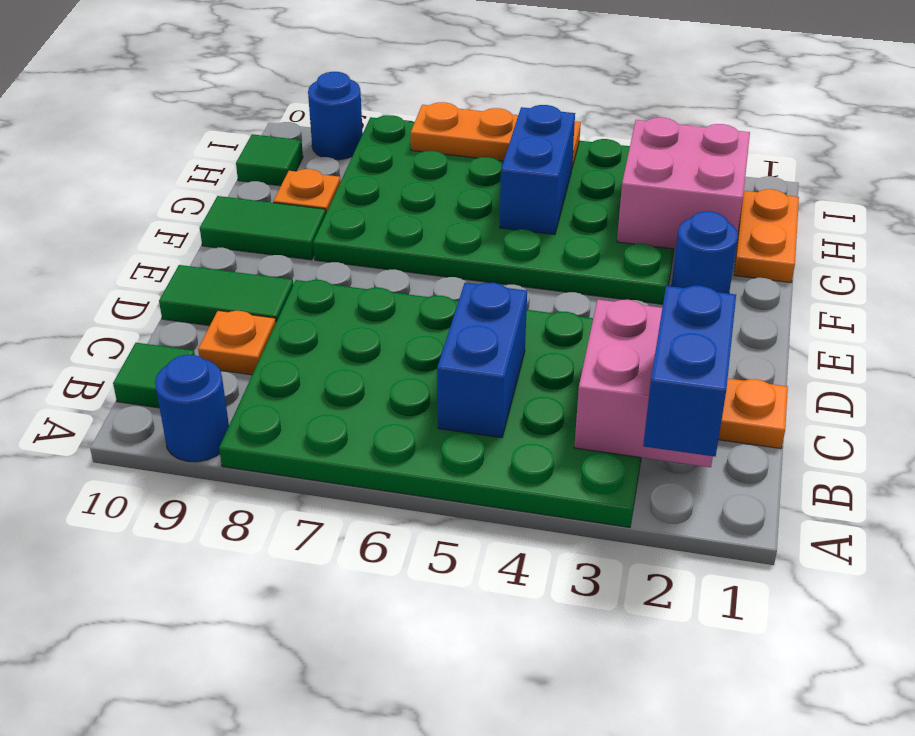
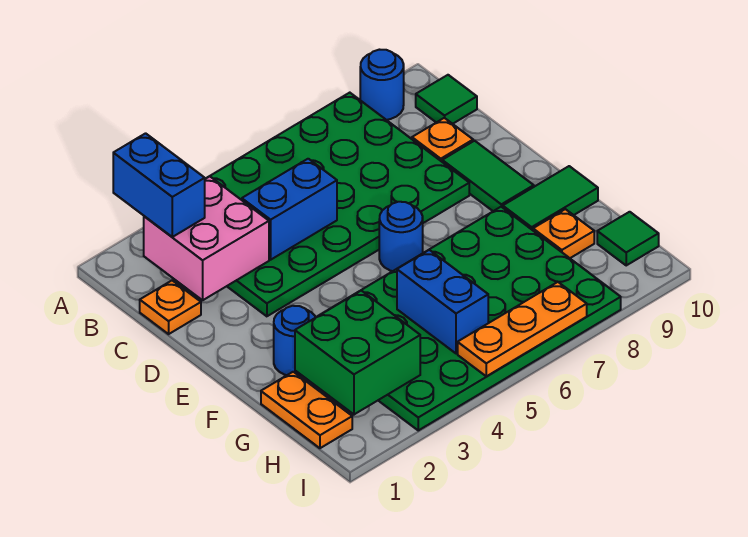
blue brick B5:C5 level 2 -> blue brick C4:C5 level 2
green tile D9:D10 level 1 -> green tile D9:E9 level 1
pink brick G2:H3 level 2 -> green brick G2:H3 level 2
blue round brick I9 level 1 -> blue round brick E6 level 1

